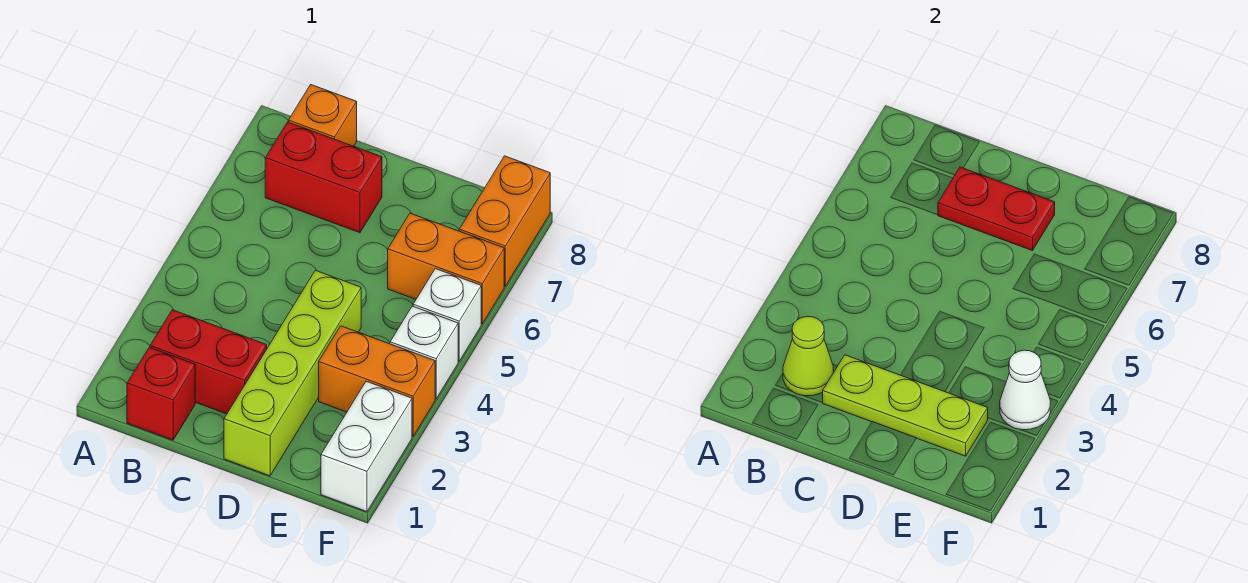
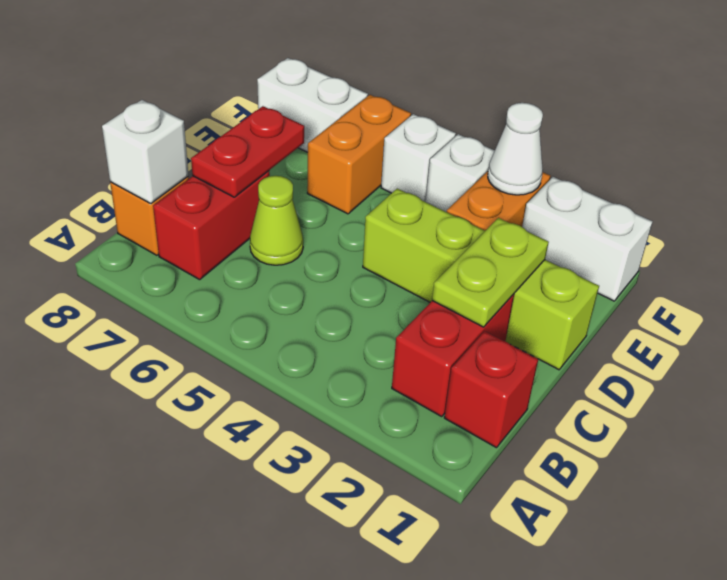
lime cone B2 level 2 -> lime cone C6 level 1
none -> white brick B8 level 2
lime plate C2:E2 level 2 -> lime plate C2:D2 level 2
orange brick F7:F8 level 1 -> white brick F7:F8 level 1

